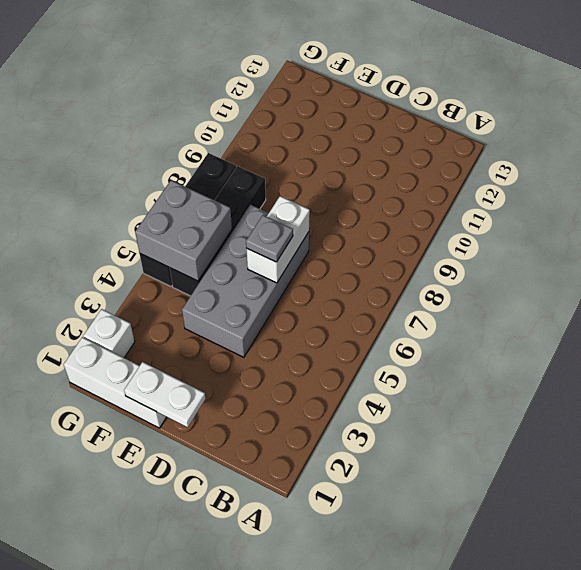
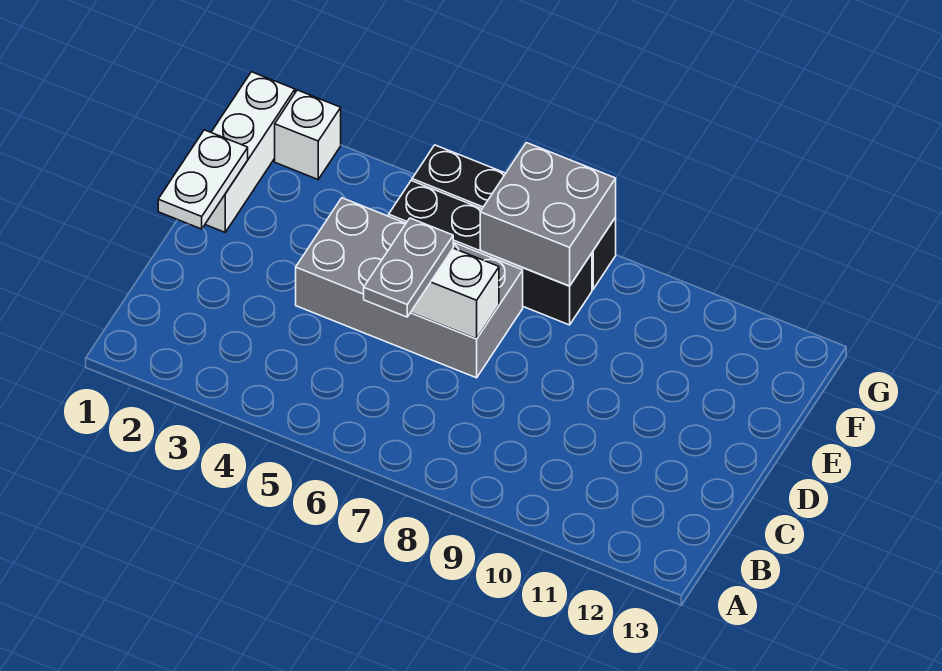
grey plate D6 level 3 -> grey plate C6:D6 level 3
grey brick F5:G6 level 2 -> grey brick F7:G8 level 2

